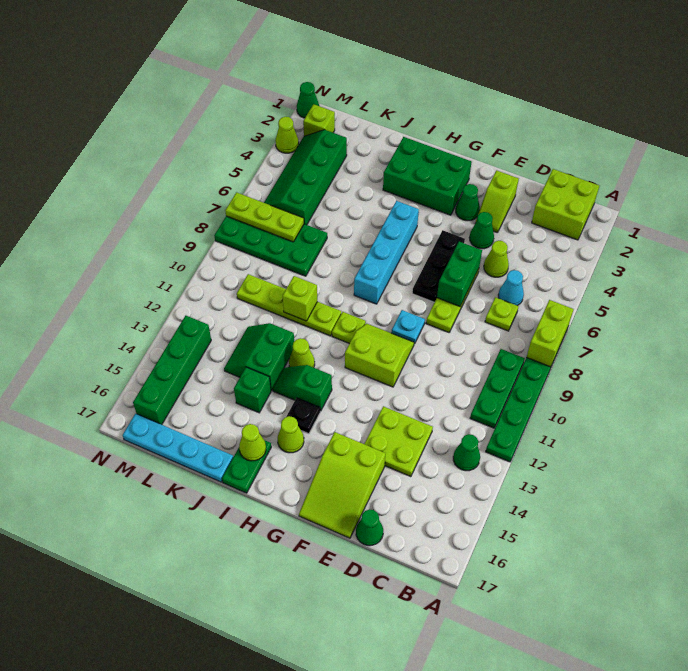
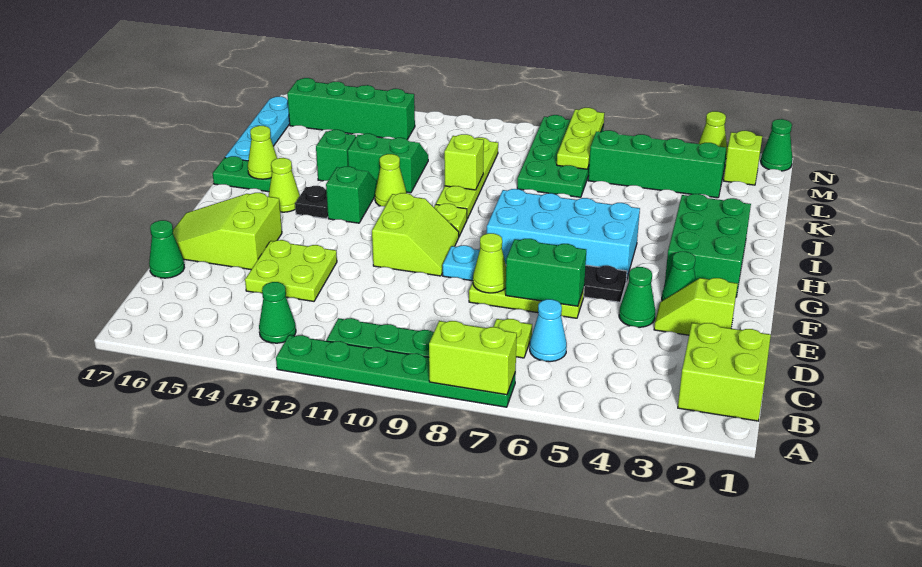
lime cone D5 level 1 -> lime cone E8 level 2
cyan brick H5:H8 level 1 -> cyan brick G5:H8 level 1

